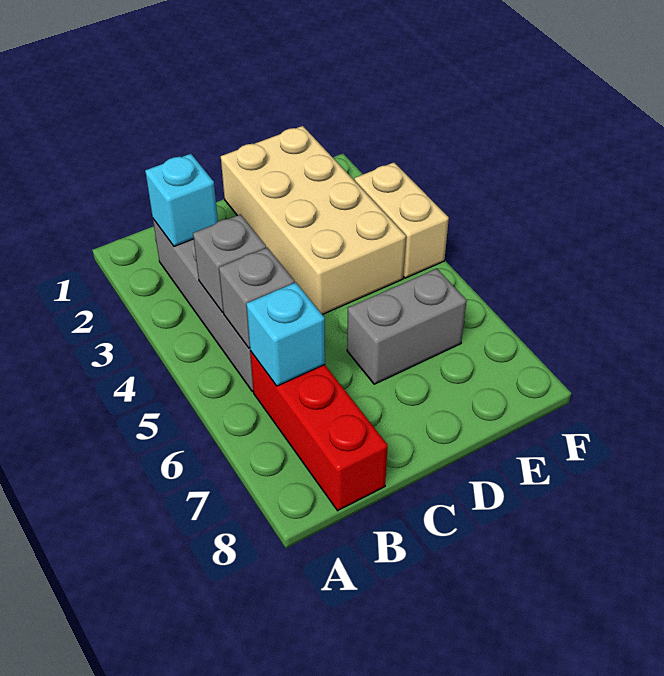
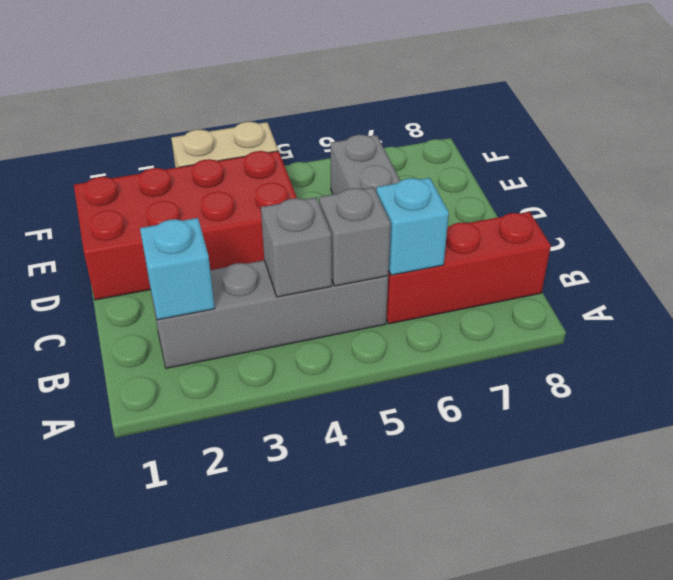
tan brick D1:E4 level 1 -> red brick D1:E4 level 1

